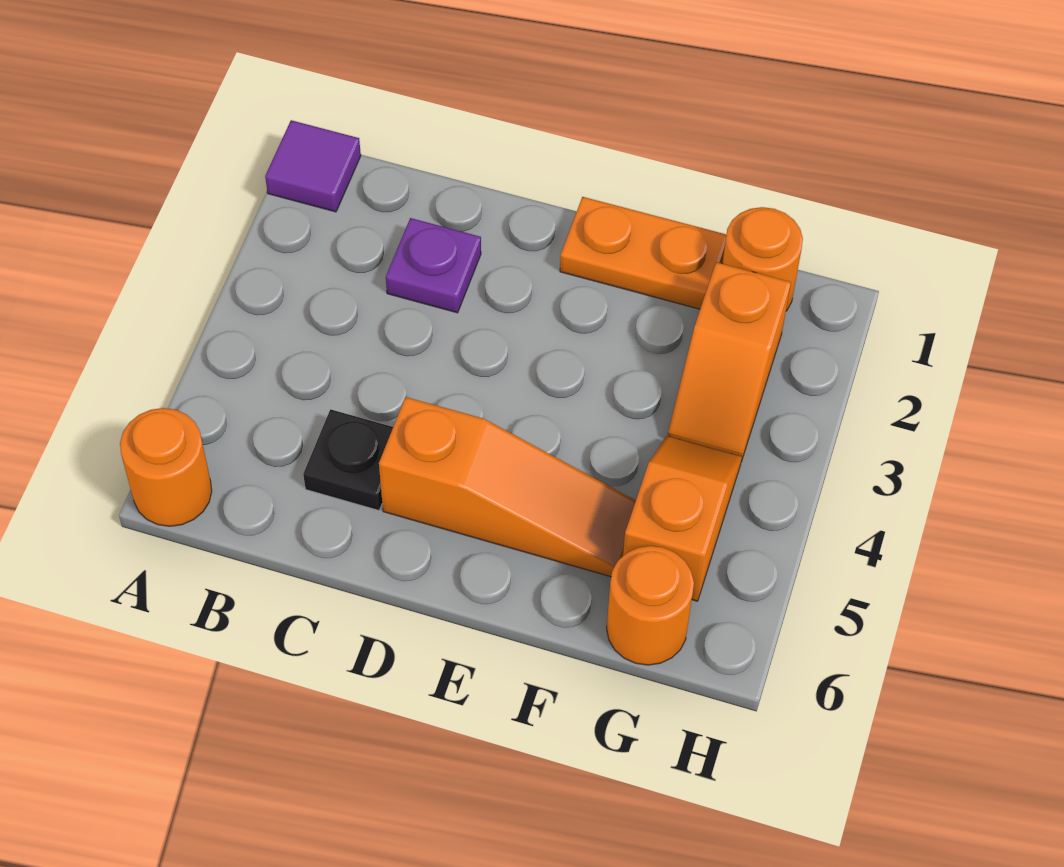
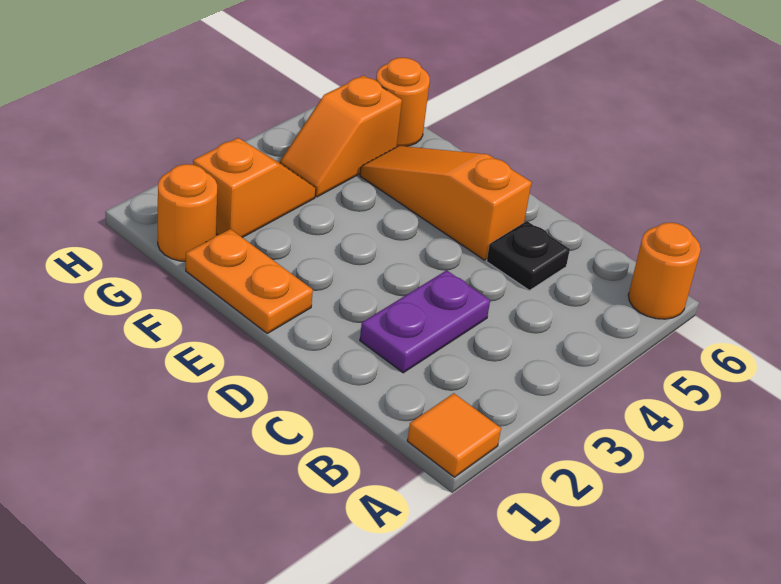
purple tile A1 level 1 -> orange tile A1 level 1
purple plate C2 level 1 -> purple plate C2:C3 level 1

